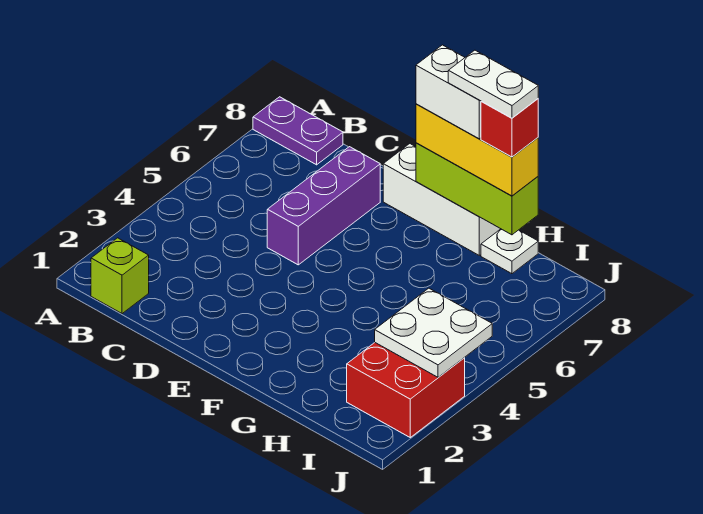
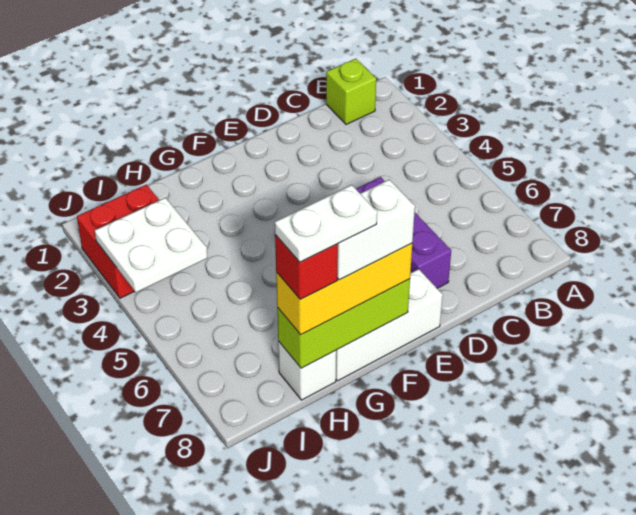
purple plate A8:B8 level 1 -> none
white plate H8 level 1 -> white brick H8 level 1

